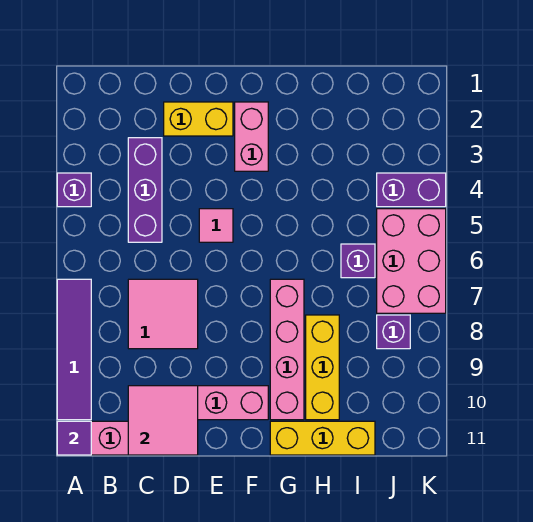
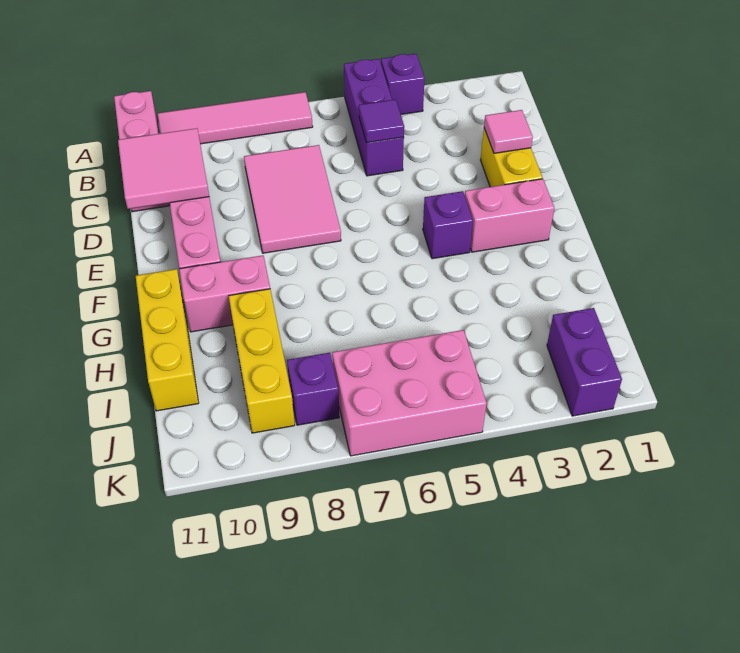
purple tile A7:A10 level 1 -> pink tile A7:A10 level 1
purple tile A11 level 2 -> purple tile C5 level 2
purple brick C3:C5 level 1 -> purple brick A5:C5 level 1
pink tile C7:D8 level 1 -> pink tile C7:E8 level 1
pink tile E5 level 1 -> pink tile D2 level 2
pink brick G7:G10 level 1 -> pink brick G9:G10 level 1
yellow brick H8:H10 level 1 -> yellow brick H9:J9 level 1
purple brick I6 level 1 -> purple brick F4 level 1
purple brick J4:K4 level 1 -> purple brick J2:K2 level 1

